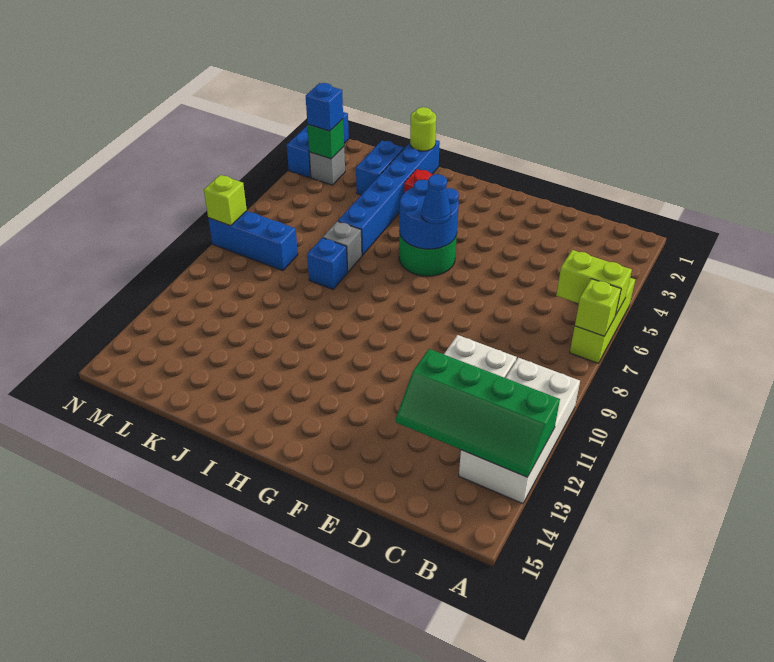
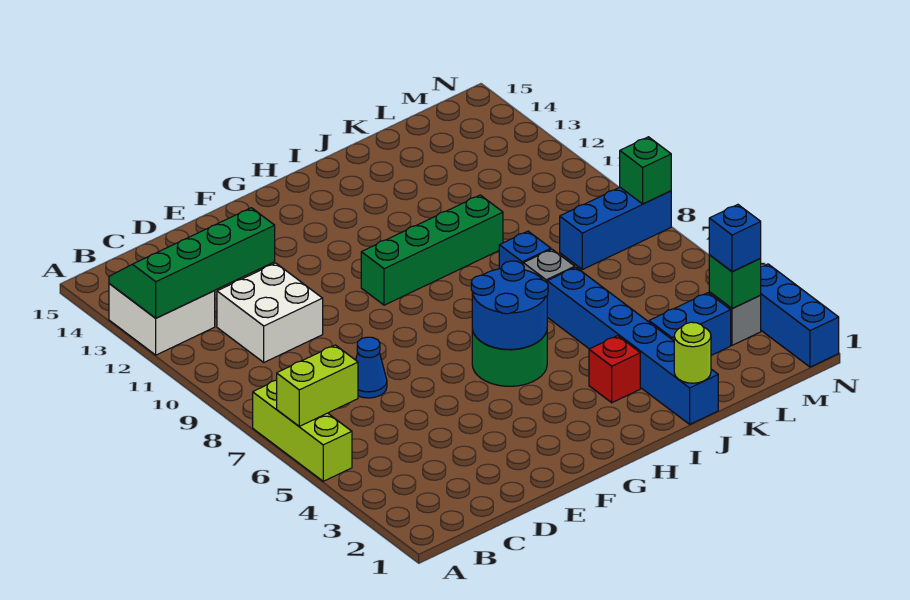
lime brick A7 level 2 -> none
white brick A10:B13 level 1 -> white brick A12:B13 level 1
blue cone G6 level 3 -> blue cone D7 level 1
none -> green brick G10:J10 level 1
blue brick K2:K3 level 1 -> blue brick K3:L3 level 1
lime brick N8 level 2 -> green brick N8 level 2

